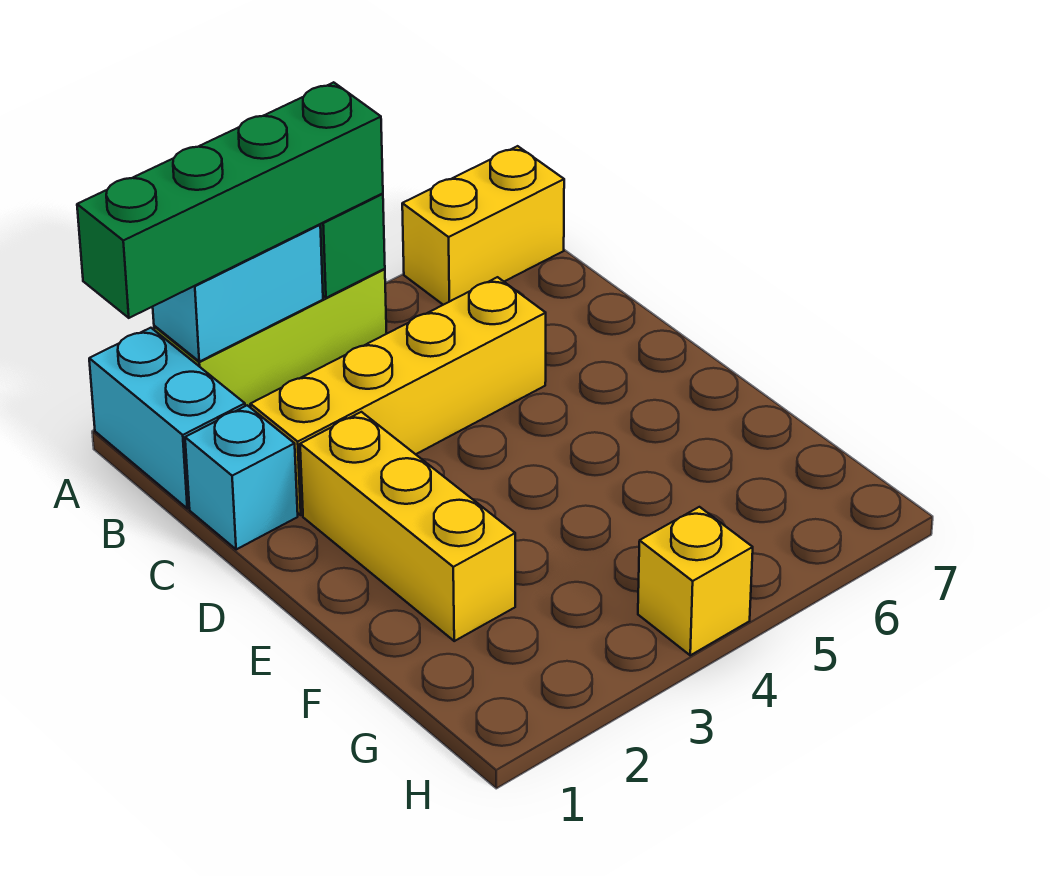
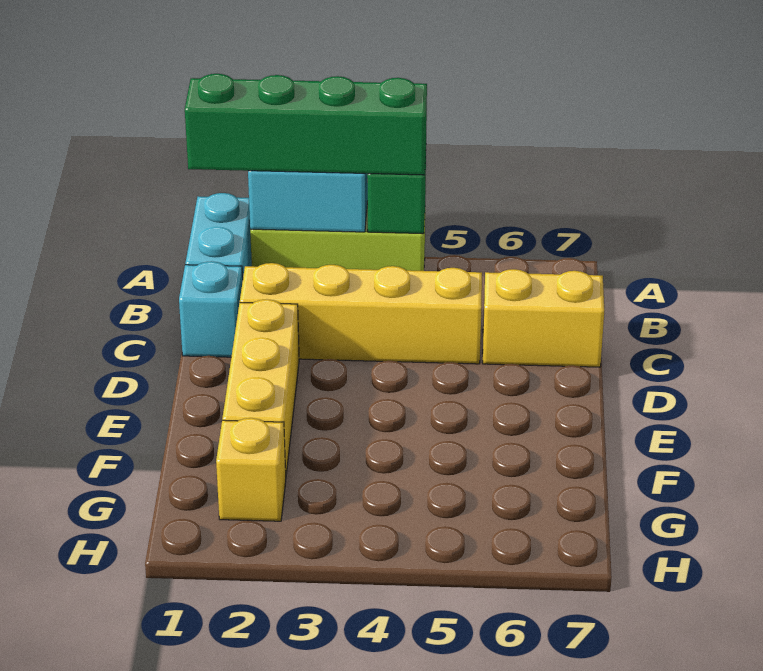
yellow brick A6:A7 level 1 -> yellow brick C6:C7 level 1
yellow brick H4 level 1 -> yellow brick G2 level 1

